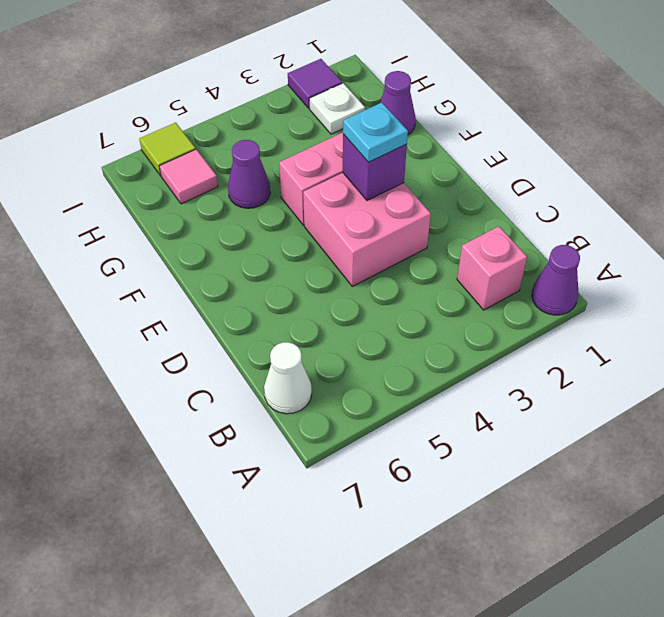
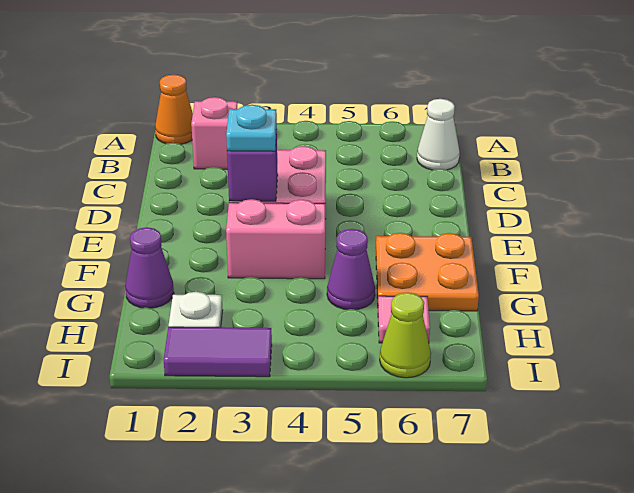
purple cone A1 level 1 -> orange cone A1 level 1
none -> orange plate F6:G7 level 1
purple tile I2 level 1 -> purple tile I2:I3 level 1
lime tile I6 level 1 -> lime cone I6 level 1

